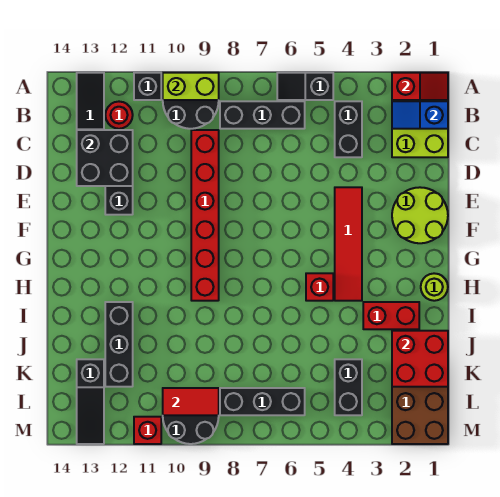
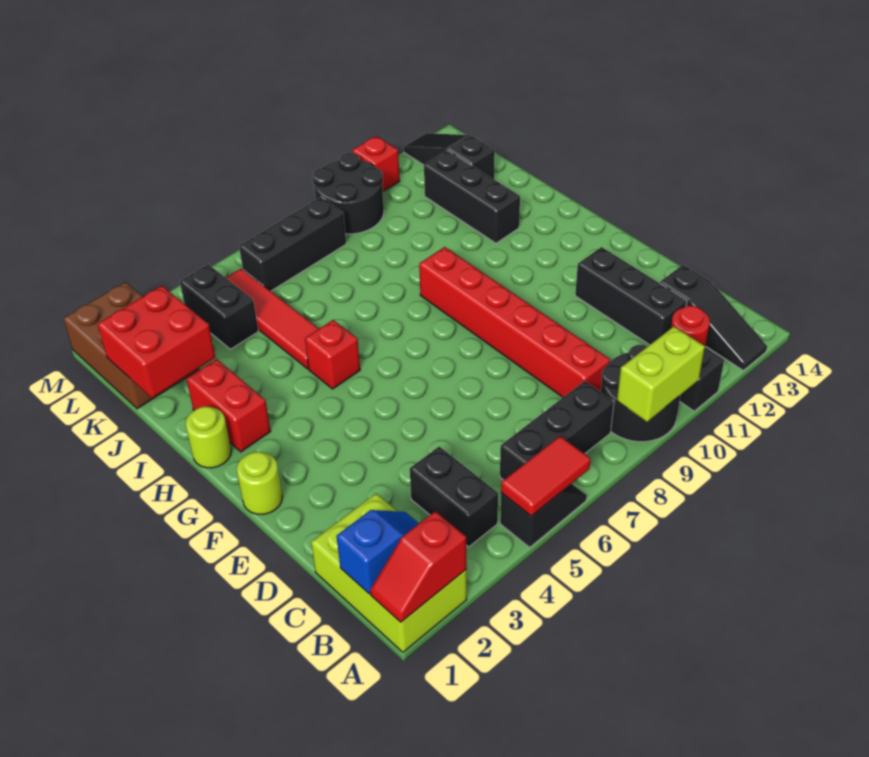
black brick C12:D13 level 2 -> none
lime round brick E1:F2 level 1 -> lime round brick F1 level 1
red tile E4:H4 level 1 -> red tile I5:L5 level 1
red brick I2:I3 level 1 -> red brick H2:I2 level 1
red tile L9:L10 level 2 -> red tile A5:A6 level 2

